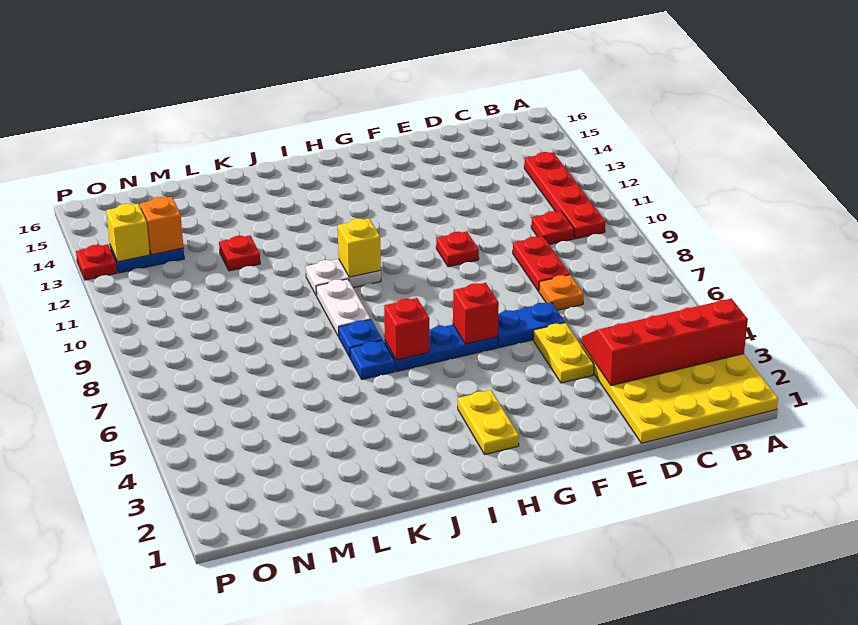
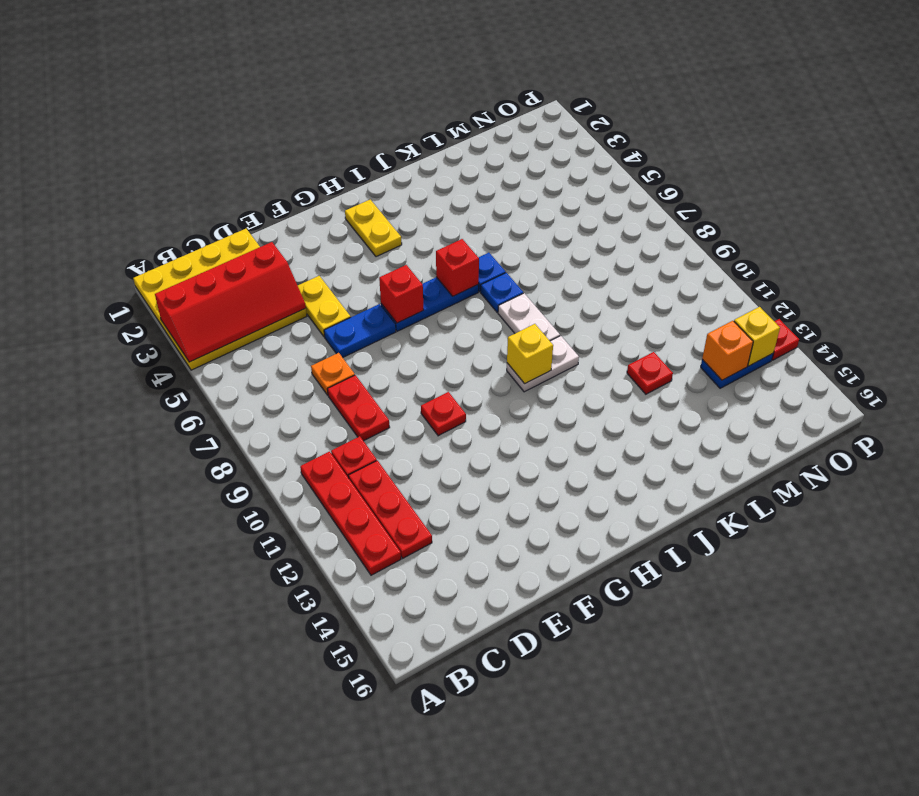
none -> red plate C11:C13 level 1

